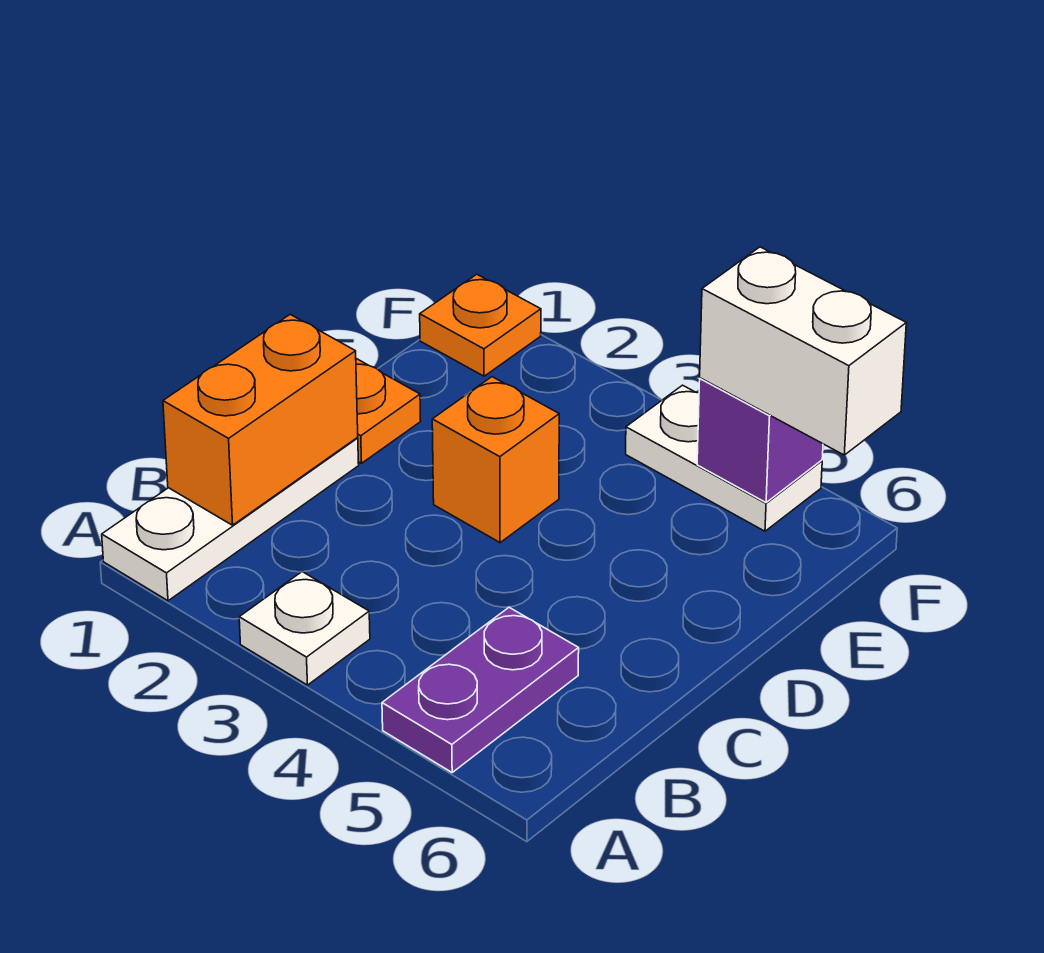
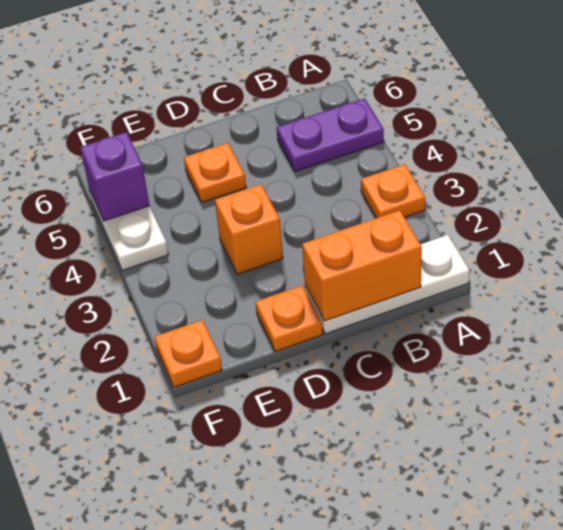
white plate A3 level 1 -> orange plate A3 level 1
none -> orange plate D5 level 1
white brick F5:F6 level 3 -> none

